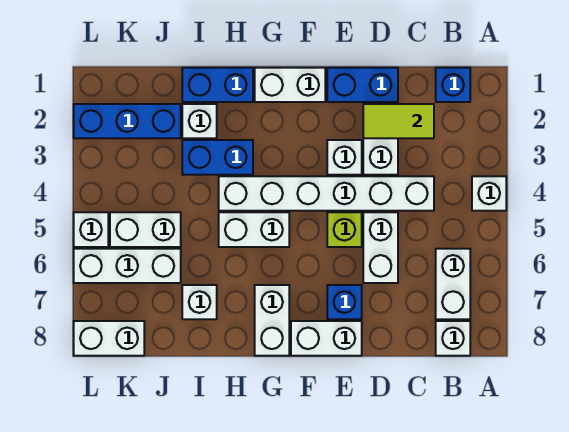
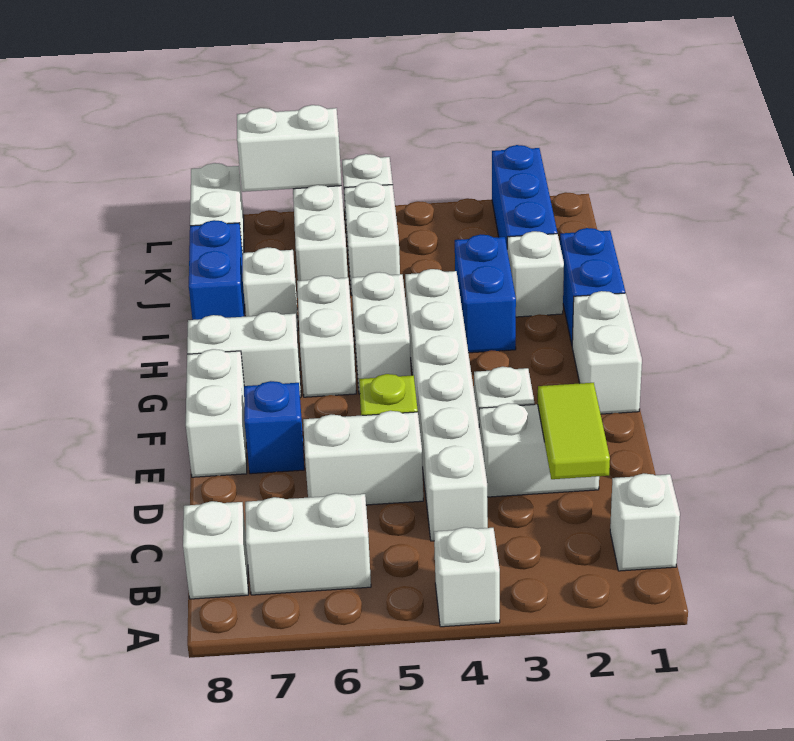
blue brick B1 level 1 -> white brick B1 level 1
blue brick D1:E1 level 1 -> blue brick I8:J8 level 1
none -> white brick G6:H6 level 1
none -> white brick L6:L7 level 2

